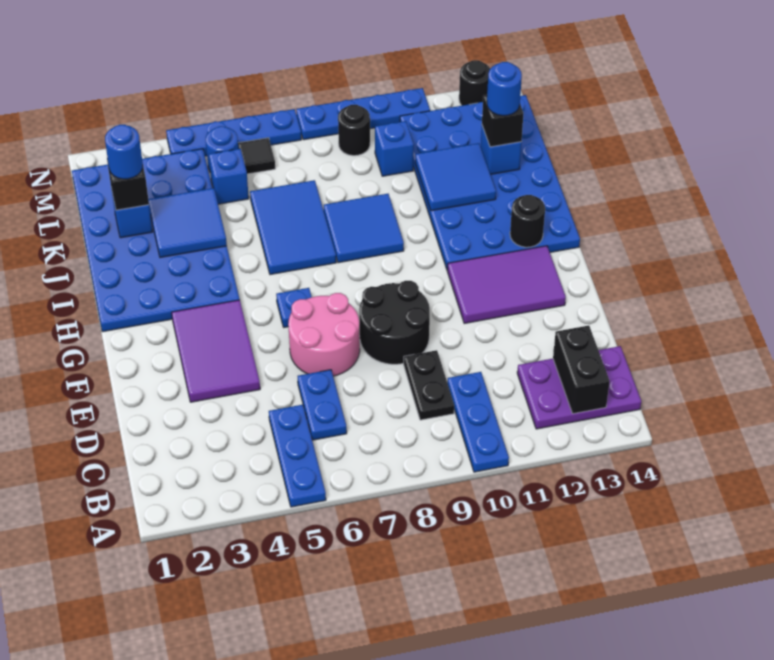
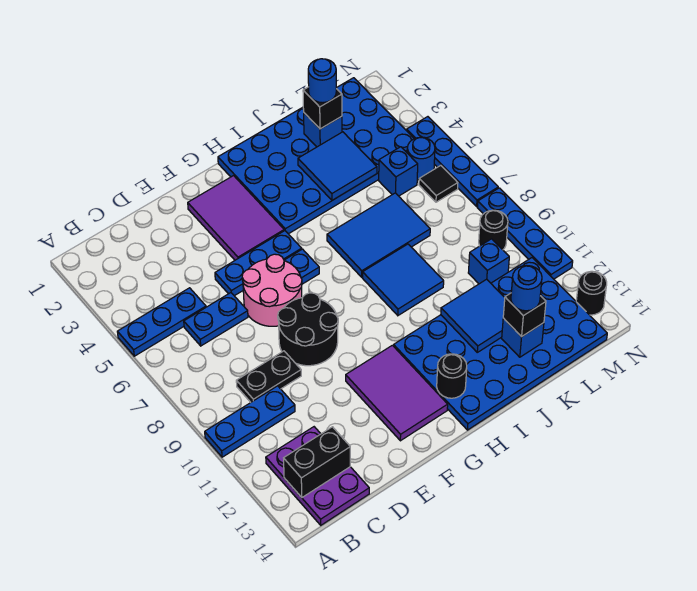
purple tile E3:G4 level 1 -> purple tile F2:G4 level 1
none -> blue plate E5:G5 level 1

